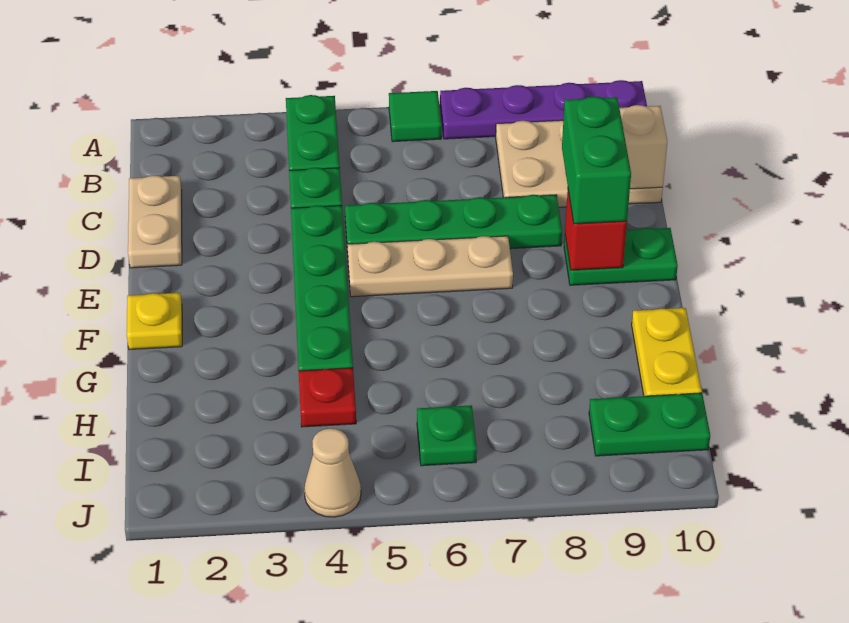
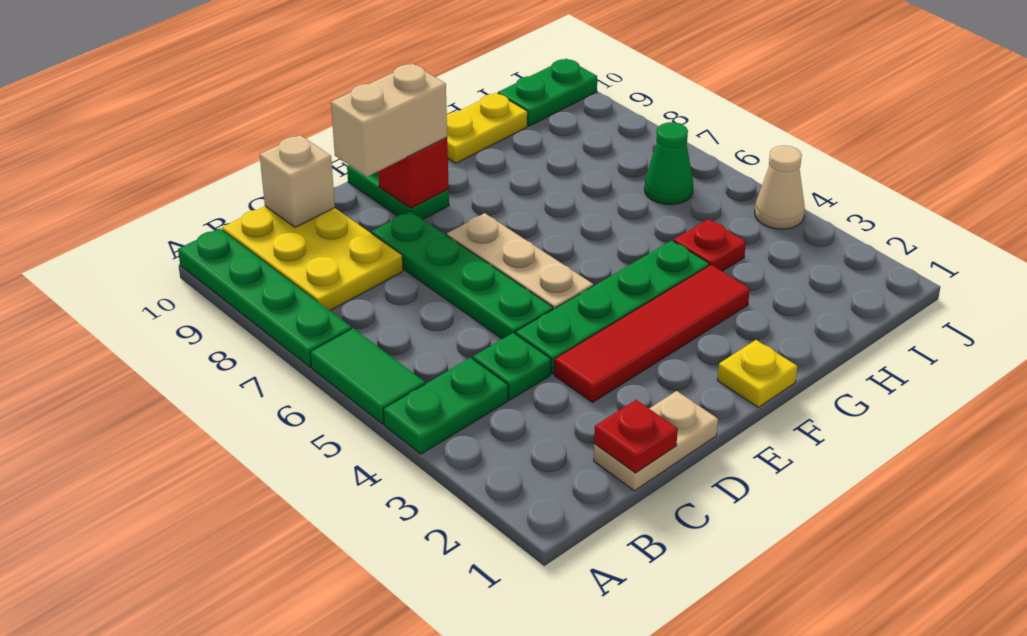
green tile A6 level 1 -> green tile A5:A6 level 1
purple plate A7:A10 level 1 -> green plate A7:A10 level 1
tan plate B8:C10 level 1 -> yellow plate B8:C10 level 1
none -> red plate C1 level 2
none -> red tile D3:G3 level 1
green brick D9:E9 level 3 -> tan brick D9:E9 level 3
green plate I6 level 1 -> green cone I6 level 1
green plate I9:I10 level 1 -> green plate I10:J10 level 1

